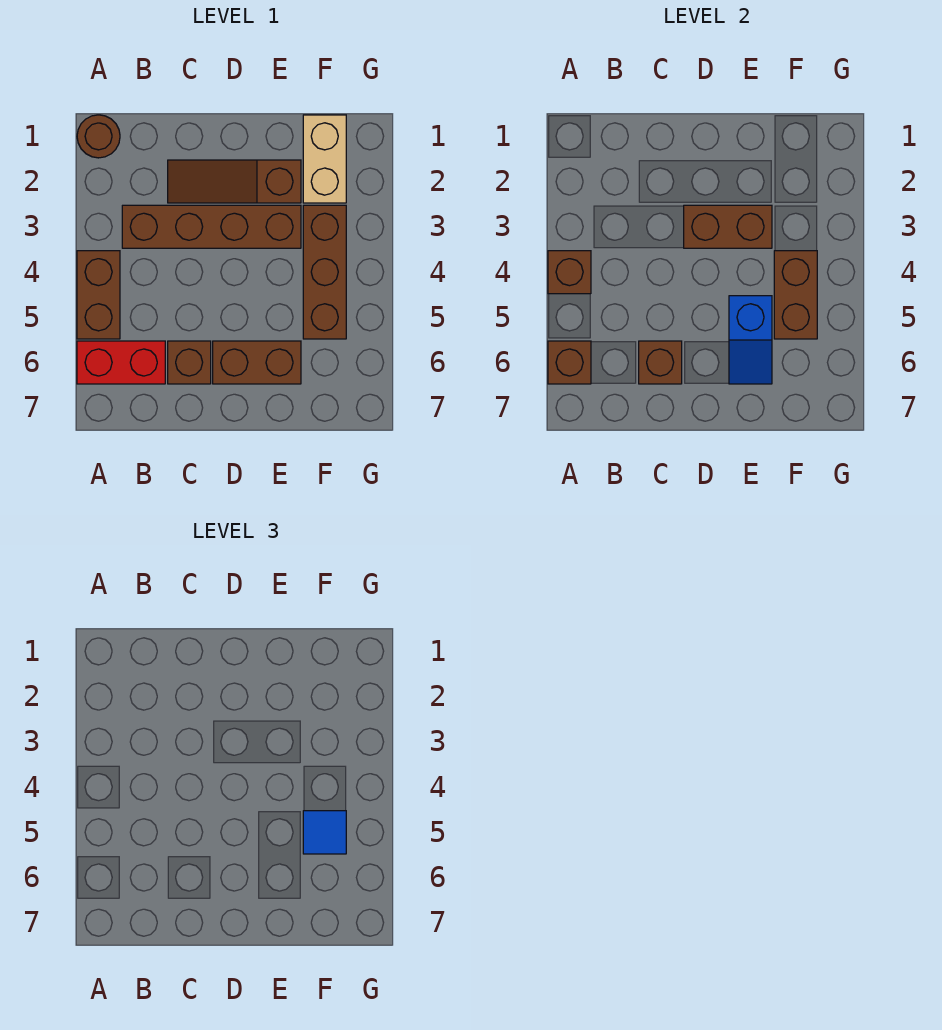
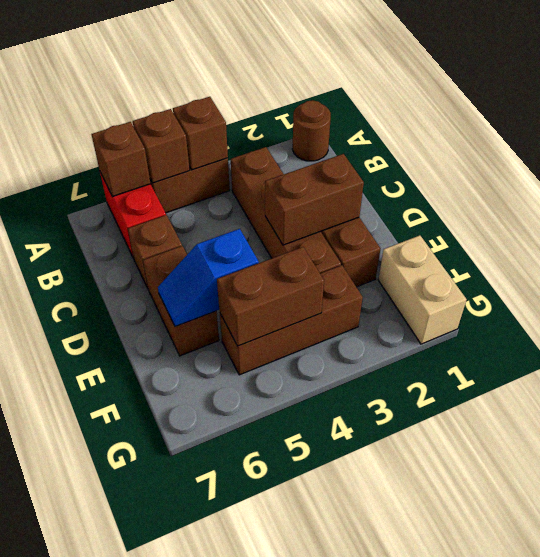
brown brick C6 level 2 -> brown brick A5 level 2
brown brick D3:E3 level 2 -> brown brick D2:D3 level 2
tan brick F1:F2 level 1 -> tan brick F1:G1 level 1
blue tile F5 level 3 -> none

